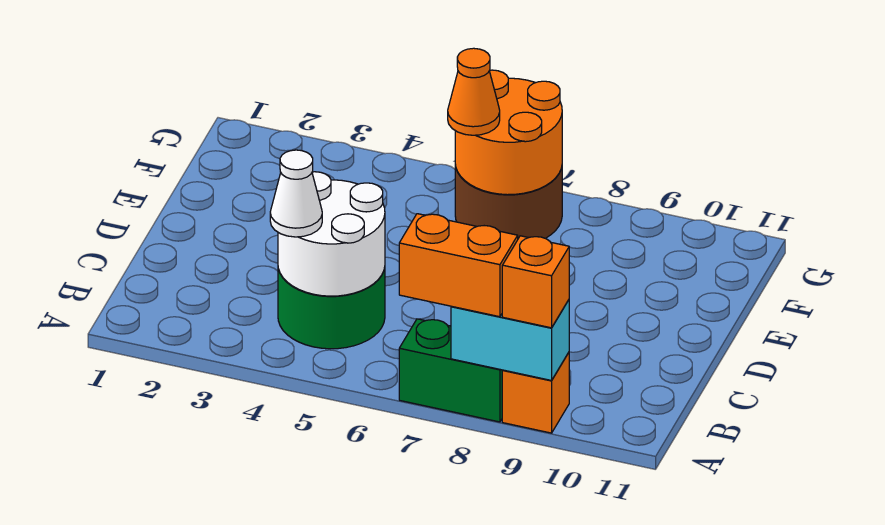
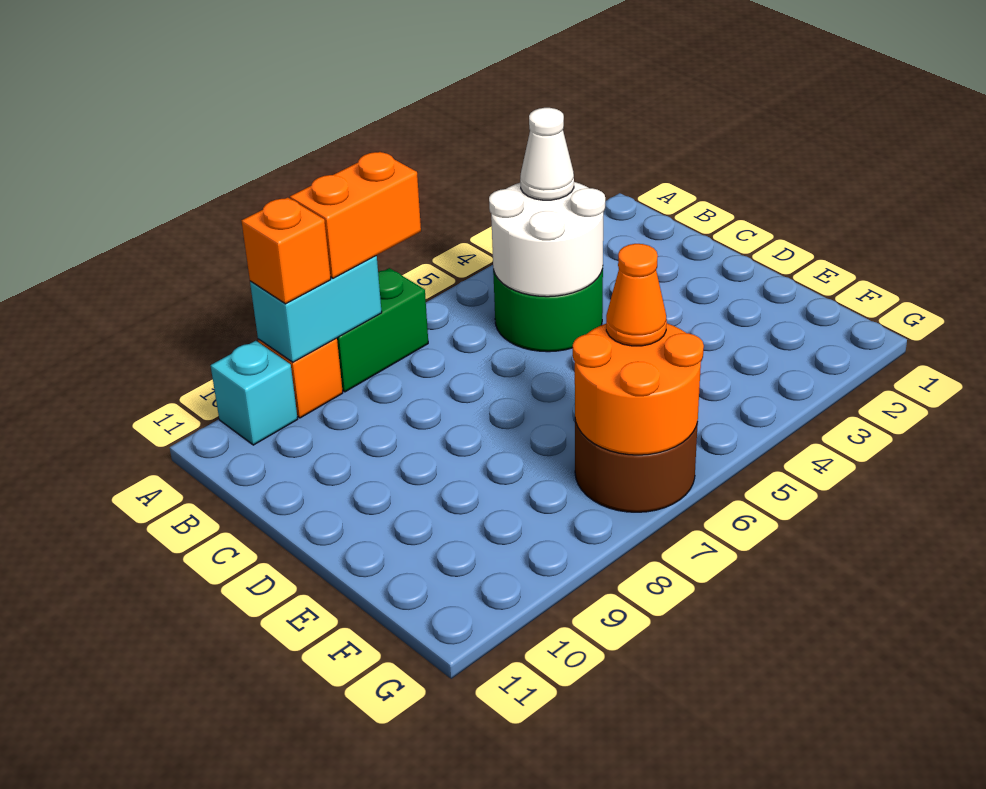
none -> cyan brick A10 level 1

